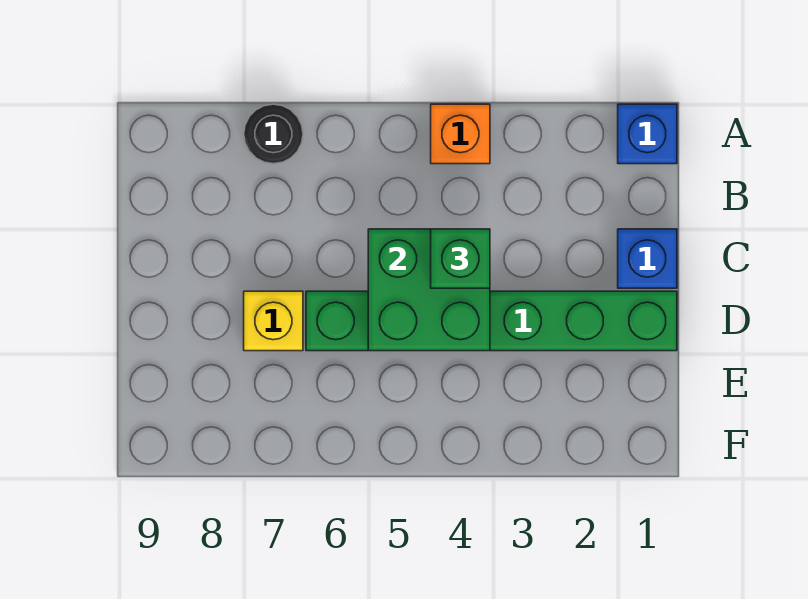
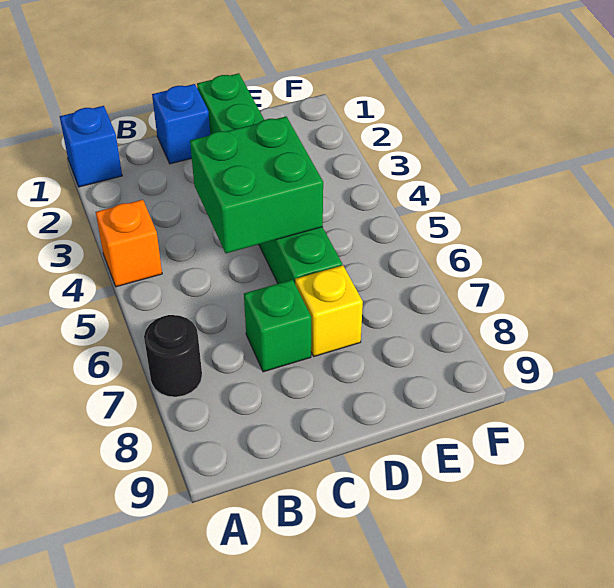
green brick C4 level 3 -> green brick C7 level 1

